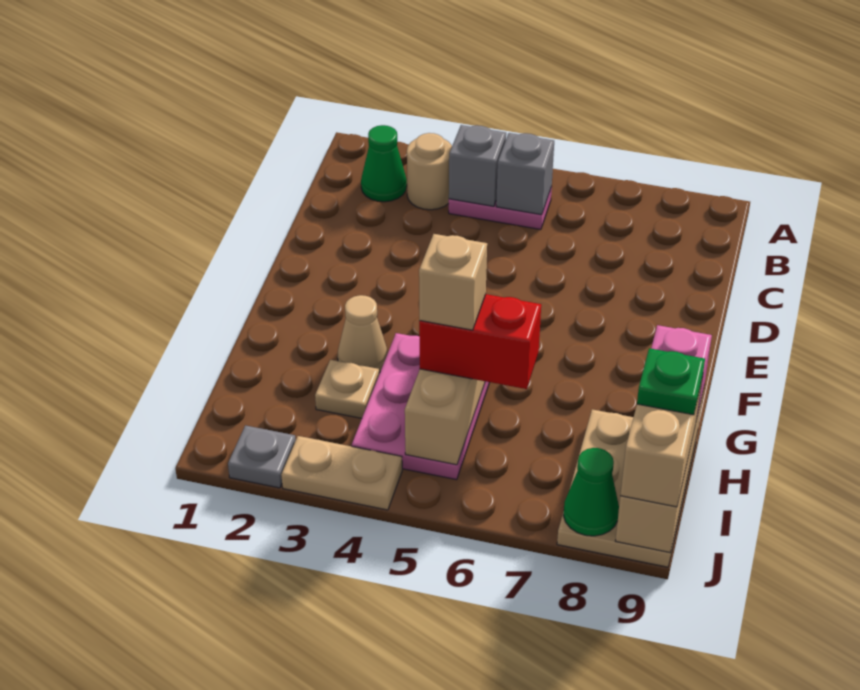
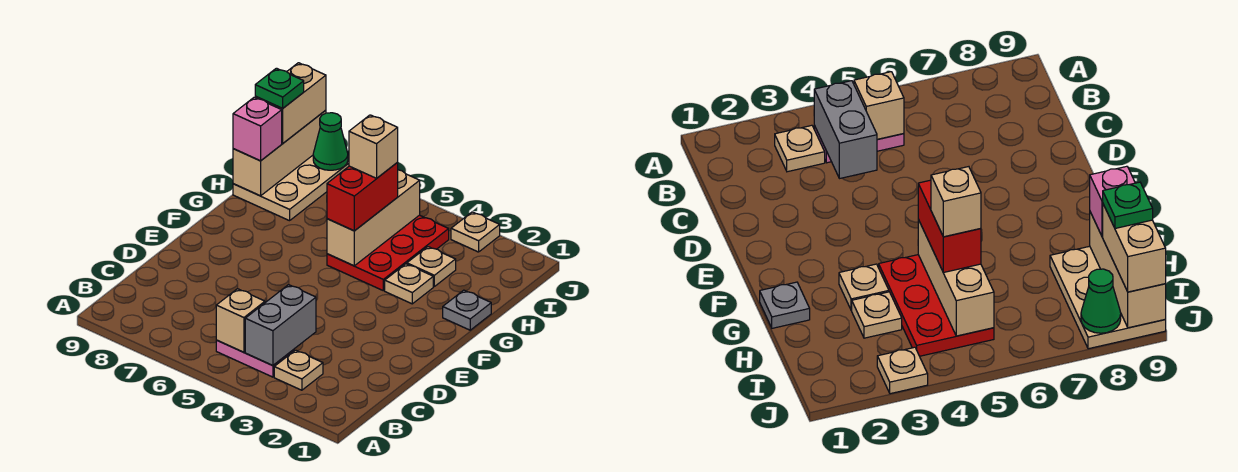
green cone B2 level 1 -> none
tan round brick B3 level 1 -> tan plate B3 level 1
grey brick B4 level 2 -> grey brick B4:C4 level 2
grey brick B5 level 2 -> tan brick B5 level 2
tan cone G3 level 1 -> tan plate G3 level 1
pink plate G4:I5 level 1 -> red plate G4:I5 level 1
red brick H5:H6 level 3 -> red brick G5:H5 level 3
grey plate J2 level 1 -> grey plate G1 level 1
tan plate J3:J4 level 1 -> tan plate J3 level 1

